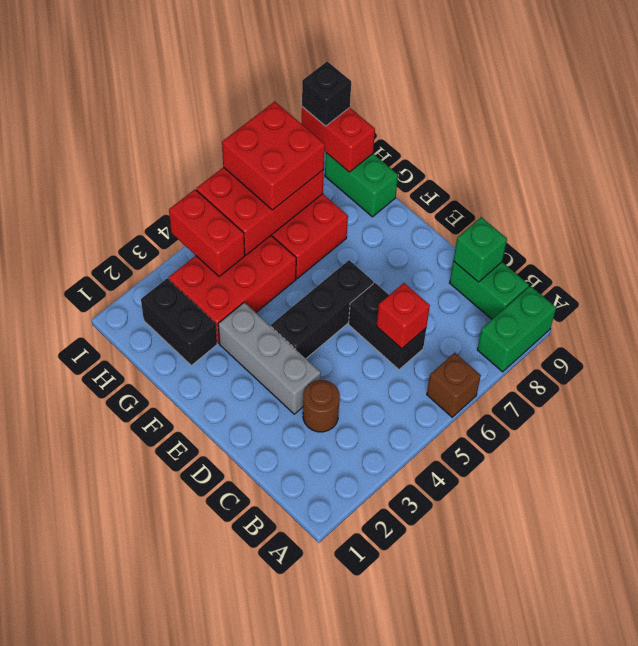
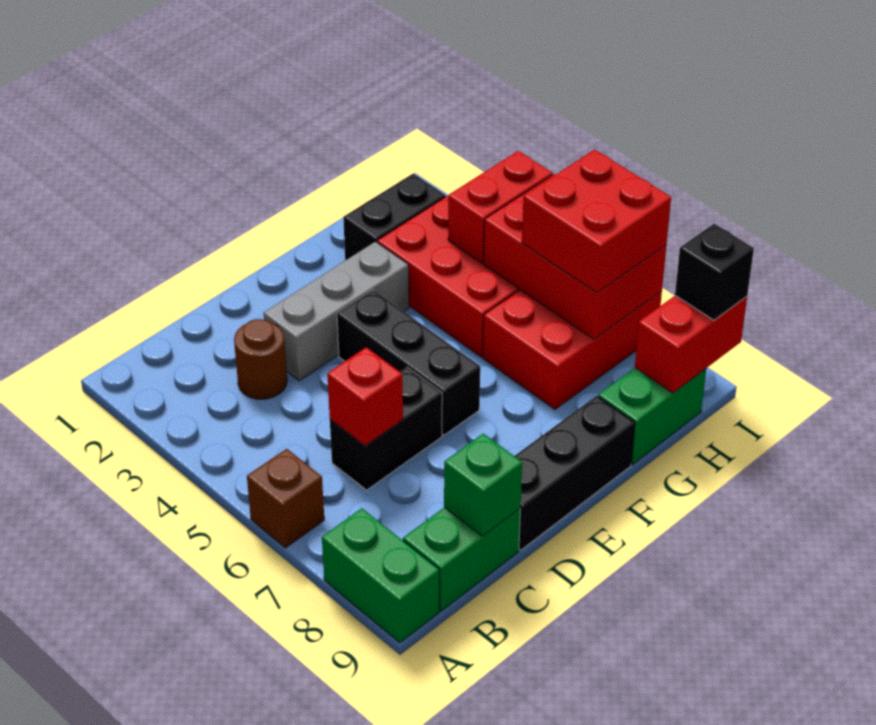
none -> black brick D9:F9 level 1

